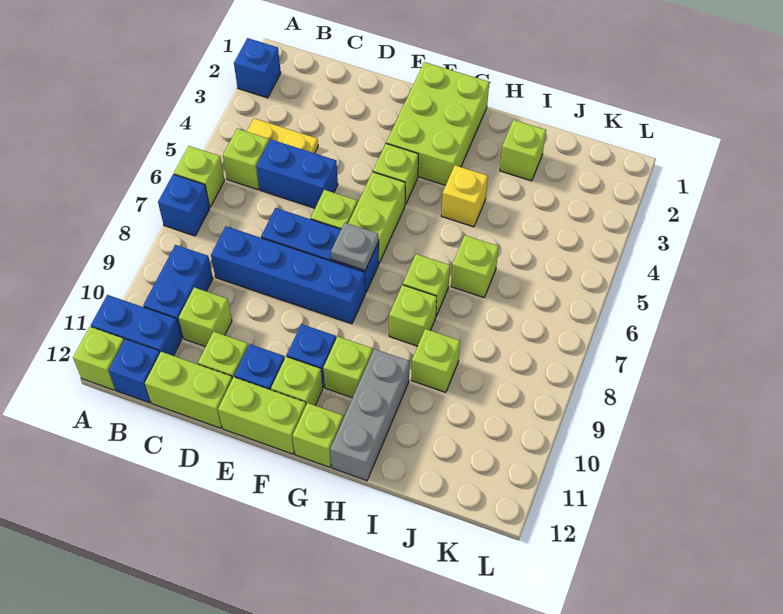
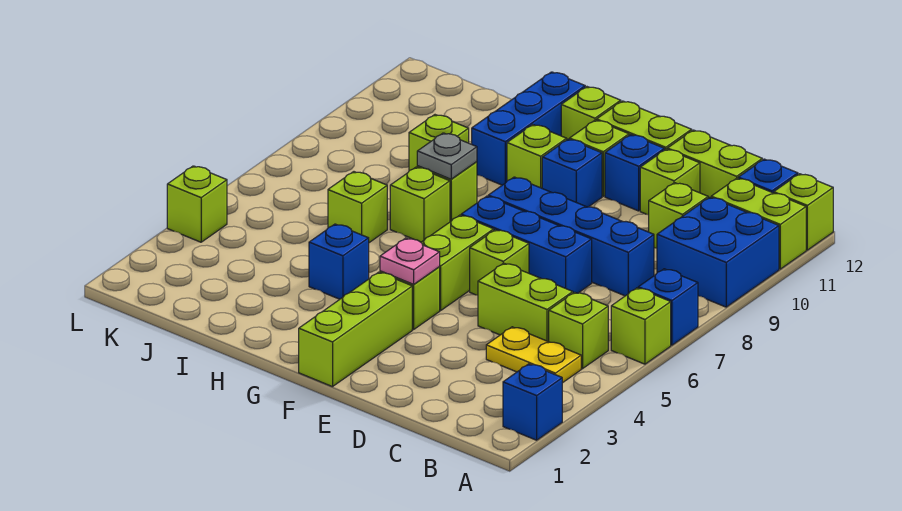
blue brick A11:B11 level 1 -> lime brick A11:B11 level 1
blue brick B9:B10 level 1 -> blue brick A9:B10 level 1
blue brick C5:D5 level 1 -> lime brick C5:D5 level 1
lime brick F1:G3 level 1 -> lime brick F1:F3 level 1
none -> pink plate F4 level 2
grey plate F7 level 2 -> grey plate H8 level 2
yellow brick H4 level 1 -> blue brick H4 level 1
grey brick H10:H12 level 1 -> blue brick H10:H12 level 1
lime brick I2 level 1 -> lime brick L4 level 1

